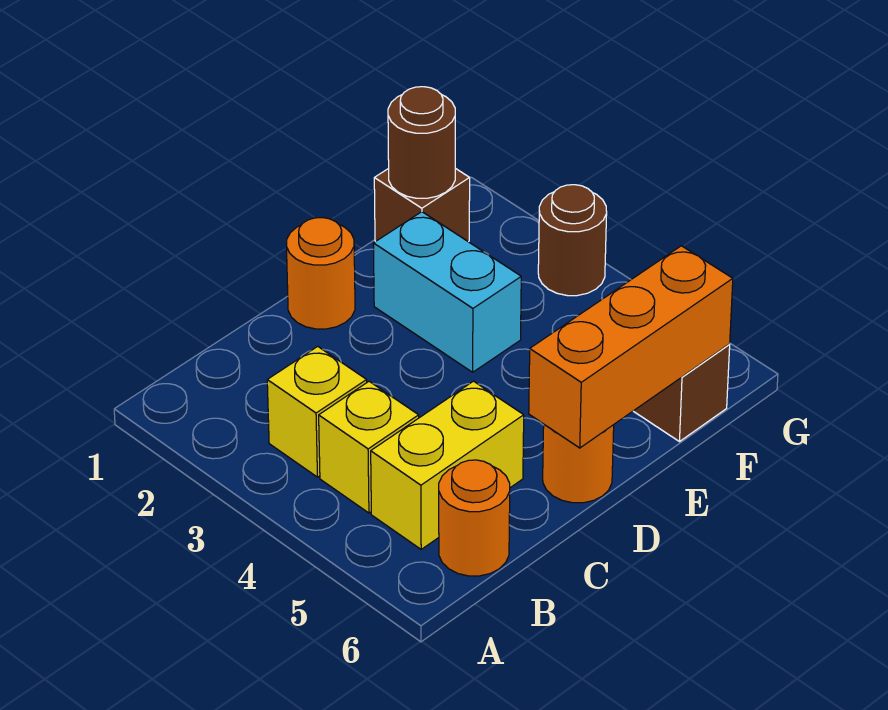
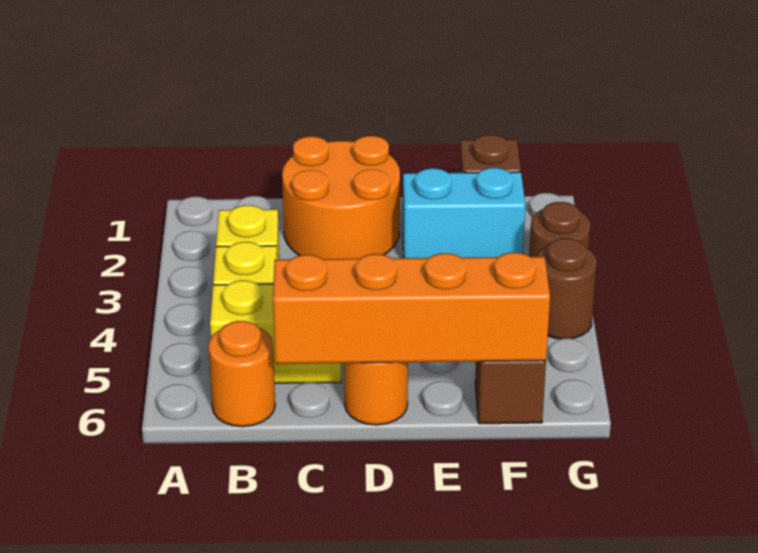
orange round brick D1 level 1 -> orange round brick C1:D2 level 1
orange brick D6:F6 level 2 -> orange brick C6:F6 level 2
cyan brick E2:E3 level 1 -> cyan brick E2:F2 level 1
brown round brick F1 level 2 -> brown round brick G4 level 1

